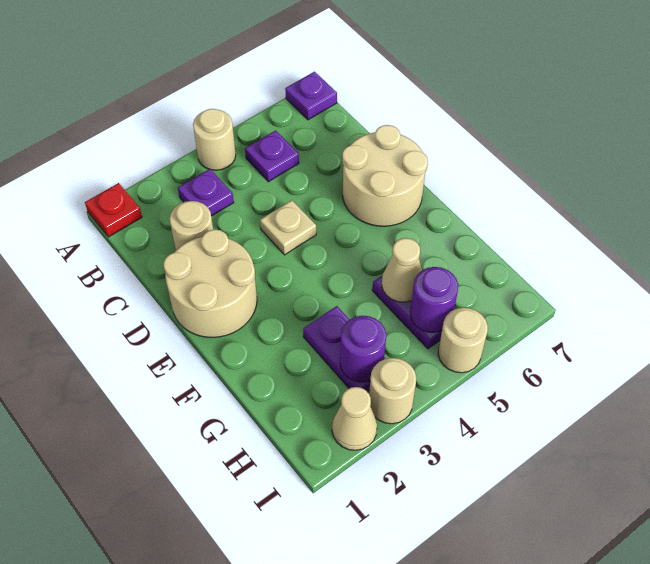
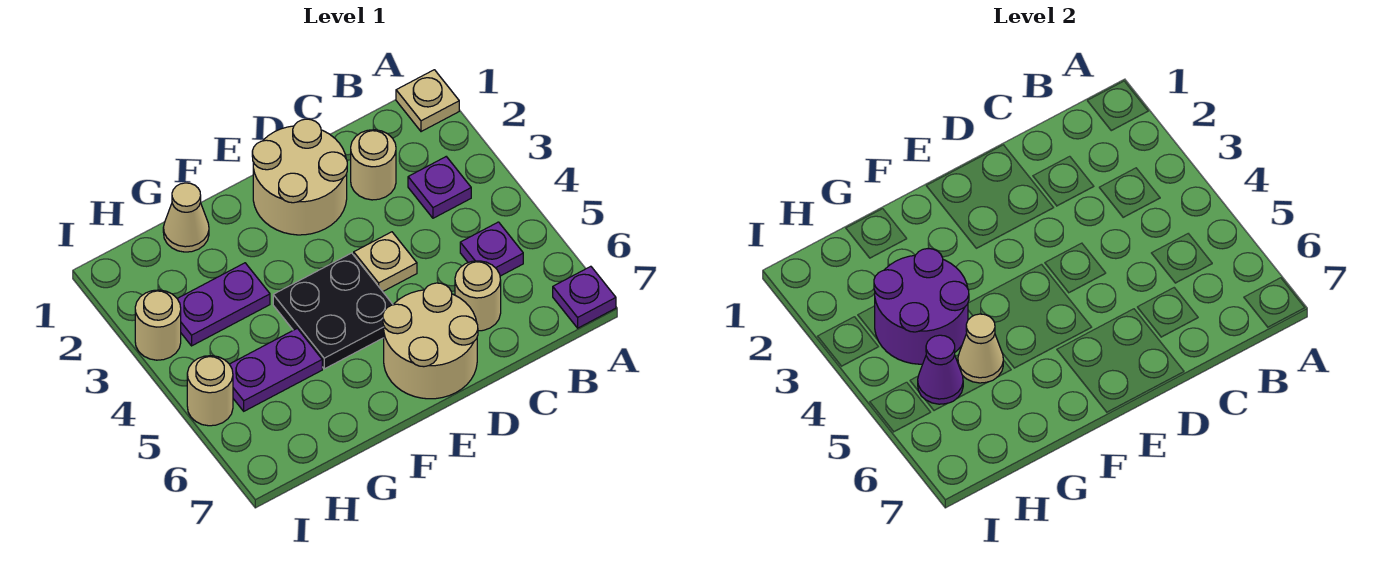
red plate A1 level 1 -> tan plate A1 level 1
tan round brick A4 level 1 -> tan round brick C6 level 1
none -> black plate E4:F5 level 1
purple round brick H3 level 2 -> purple round brick G3:H4 level 2
purple round brick H5 level 2 -> purple cone H5 level 2
tan cone I2 level 1 -> tan cone G1 level 1

